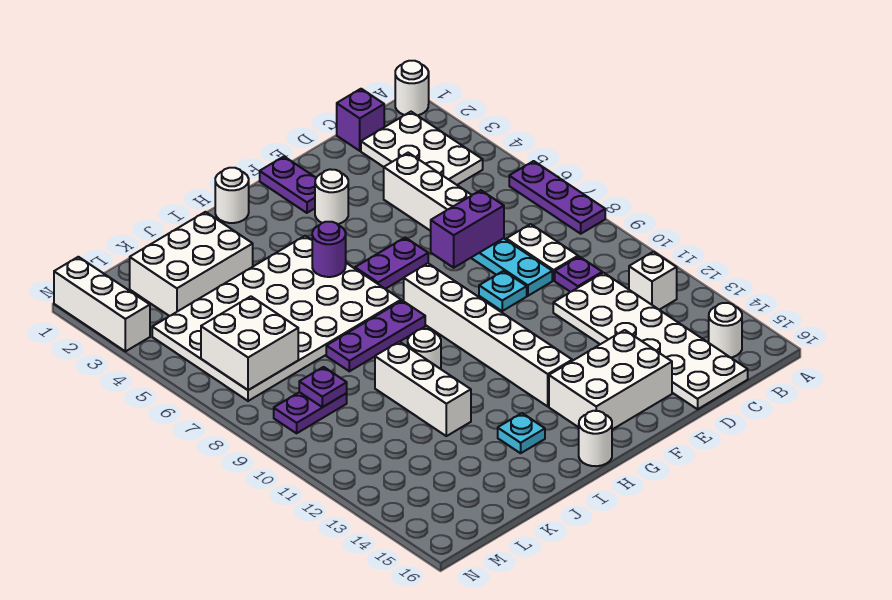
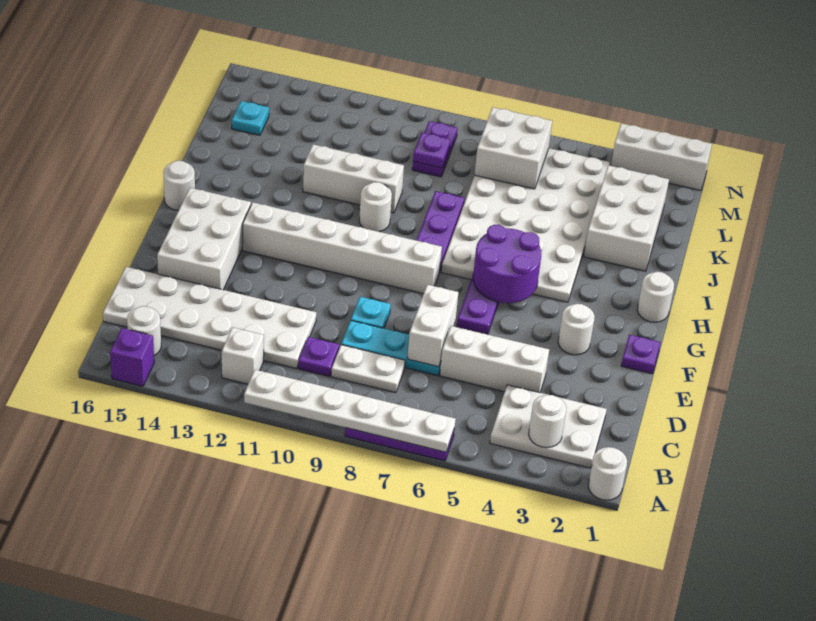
none -> white plate A6:A11 level 2
none -> white round brick B3 level 2
purple brick C1 level 1 -> purple brick A15 level 1
purple brick D7:E7 level 2 -> white brick D7:E7 level 2
purple plate F1:F2 level 1 -> purple plate F1 level 1
purple round brick H5 level 2 -> purple round brick G5:H6 level 2
cyan plate I14 level 1 -> cyan plate L15 level 1

